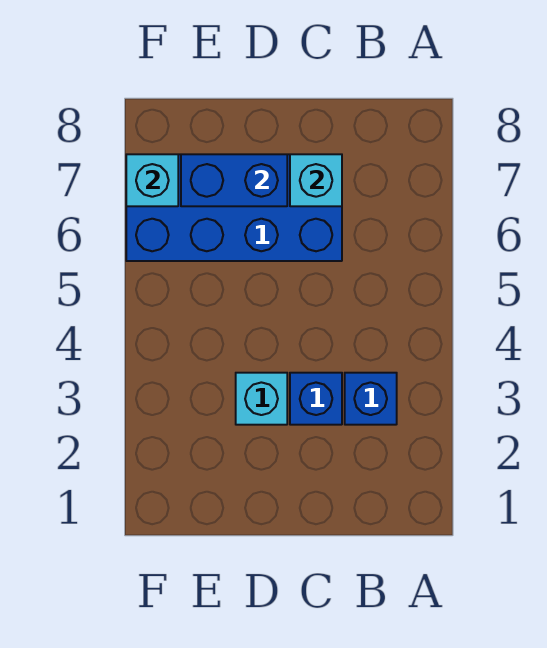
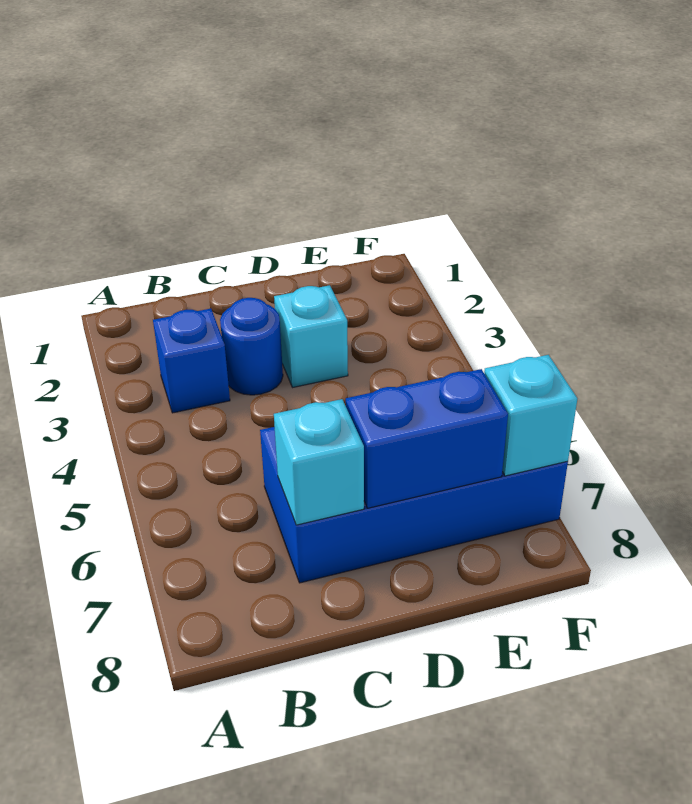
blue brick C3 level 1 -> blue round brick C3 level 1

